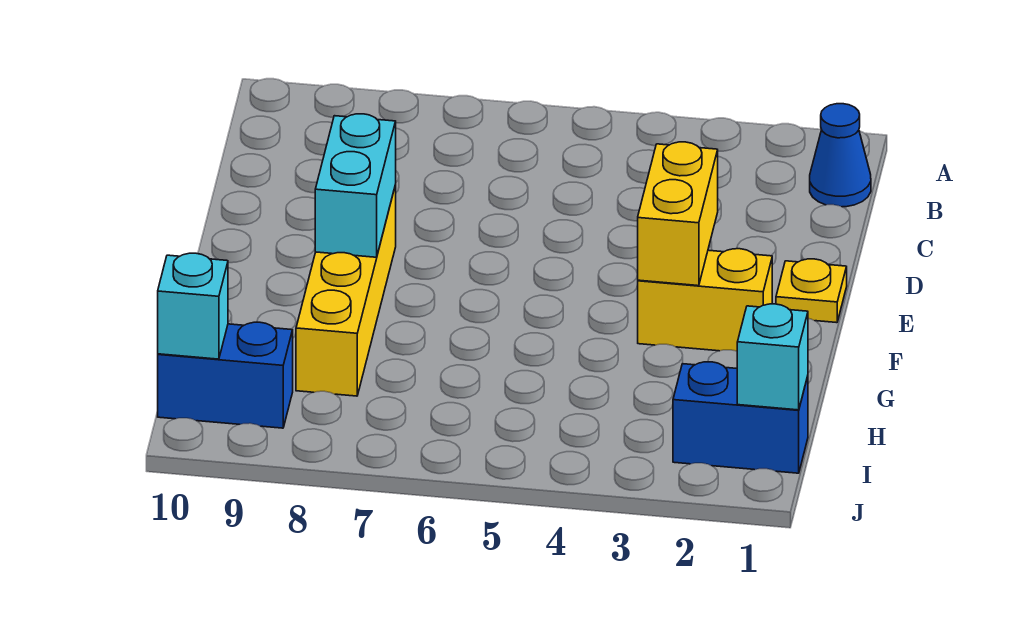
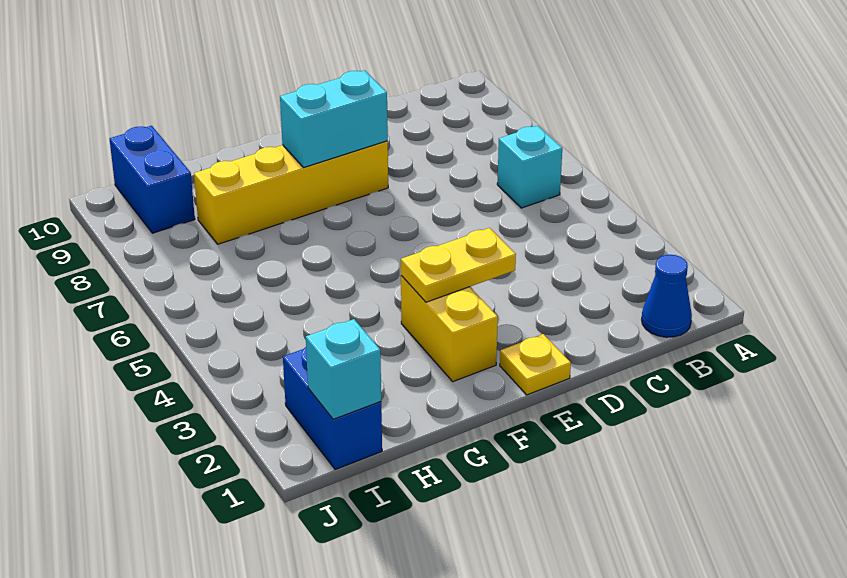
yellow brick E3:F3 level 2 -> yellow plate E3:F3 level 2
cyan brick I10 level 2 -> cyan brick B6 level 1

